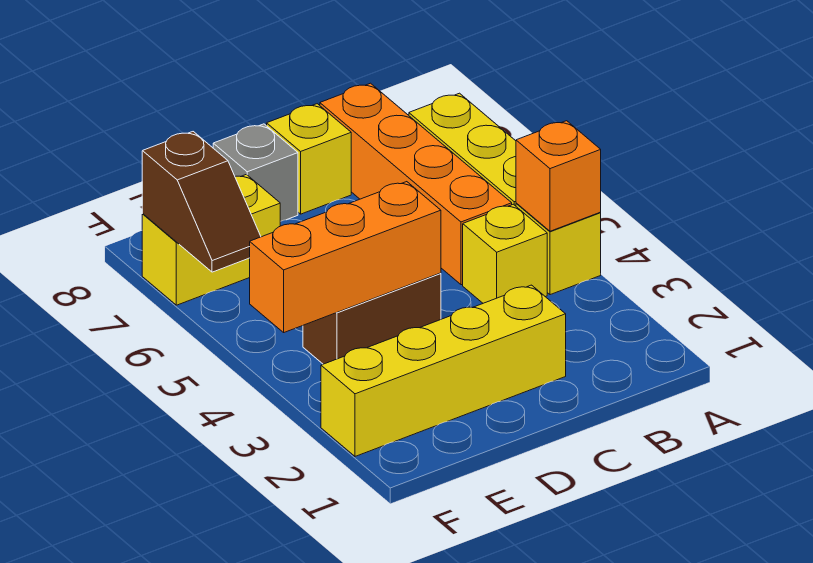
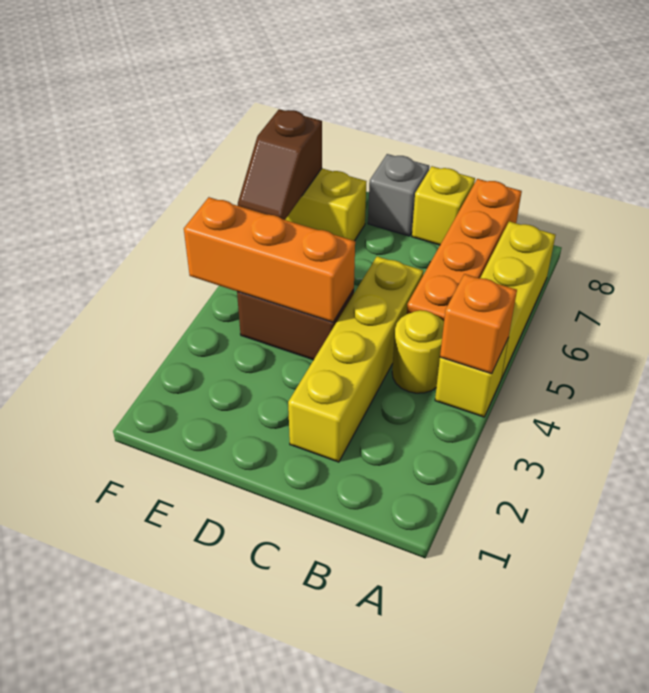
yellow brick B4 level 1 -> yellow round brick B4 level 1
yellow brick C2:F2 level 1 -> yellow brick C2:C5 level 1

